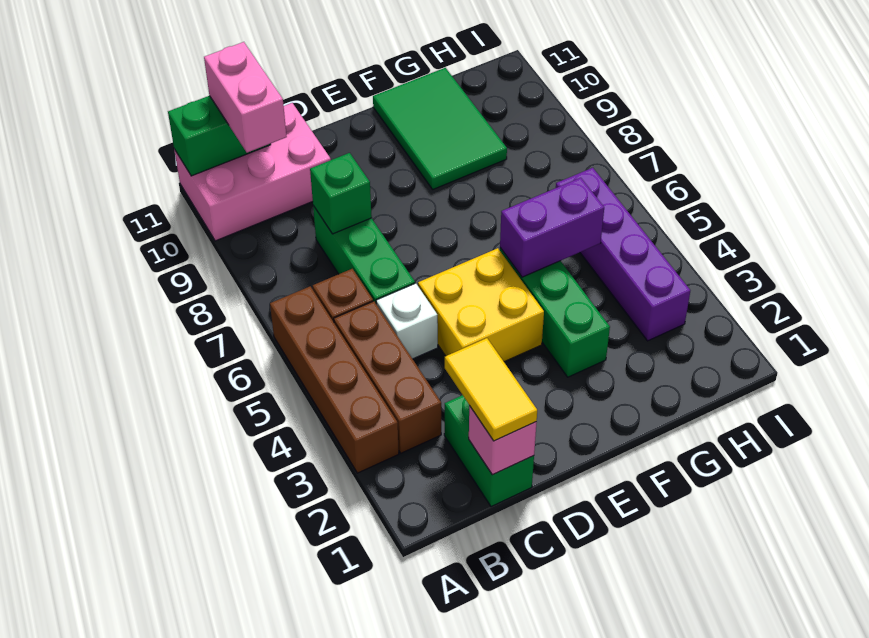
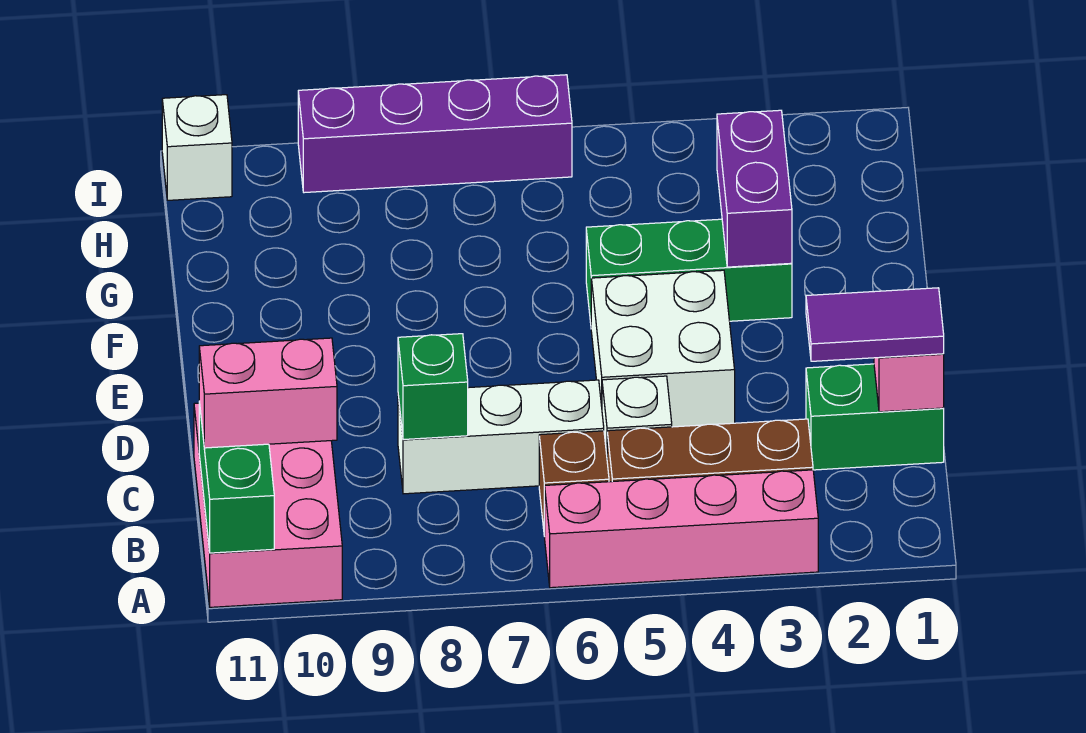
brown brick A3:A6 level 1 -> pink brick A3:A6 level 1
yellow tile C1:C2 level 3 -> purple tile C1:C2 level 3
green brick C6:C8 level 1 -> white brick C6:C8 level 1
yellow brick D4:E5 level 1 -> white brick D4:E5 level 1
purple brick F5:G5 level 2 -> purple brick F3:G3 level 2
green tile F9:G11 level 1 -> none
purple brick H3:H6 level 1 -> purple brick I6:I9 level 1
none -> white brick I11 level 1

